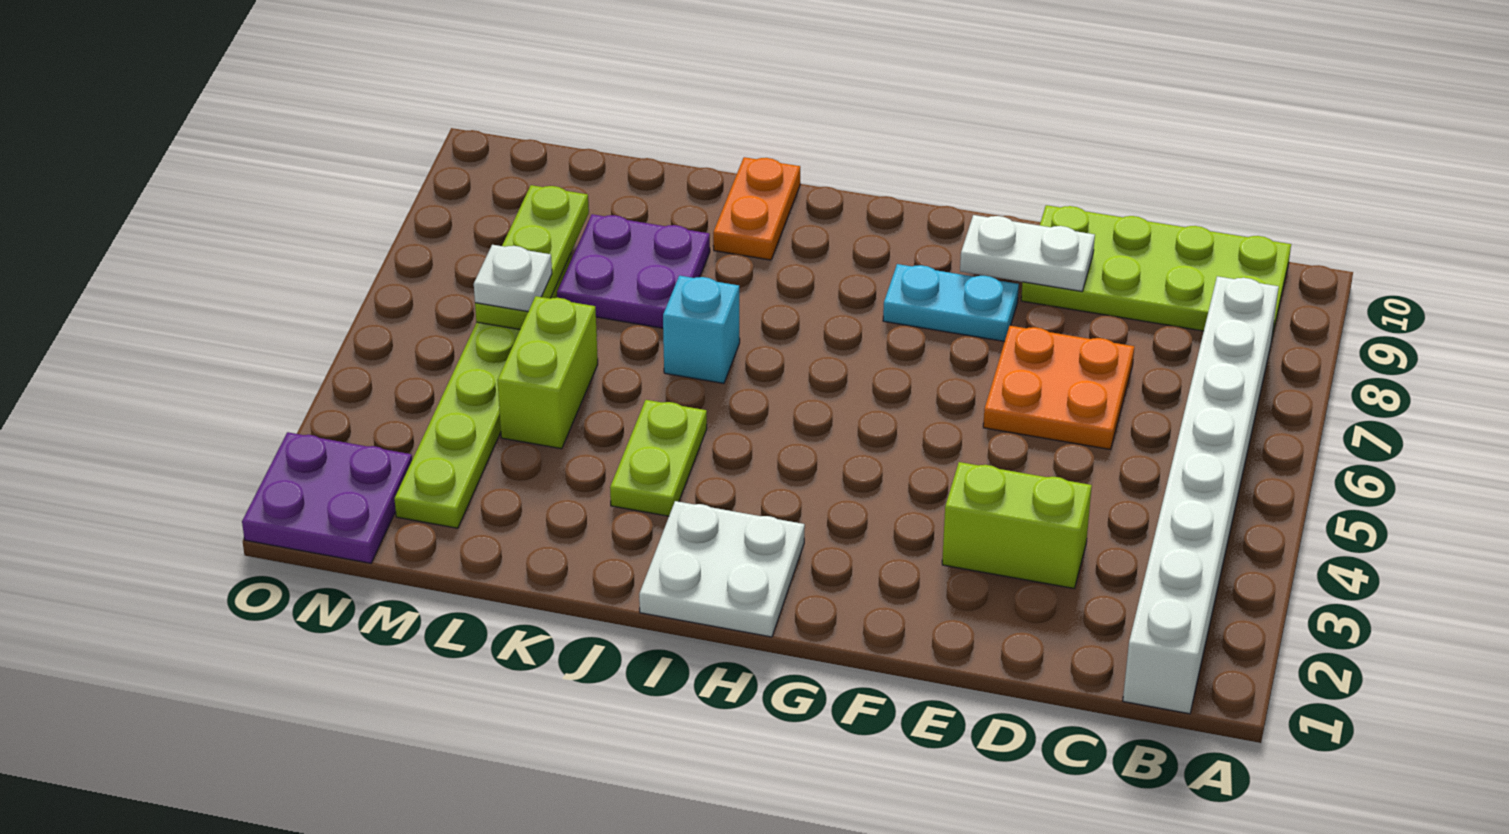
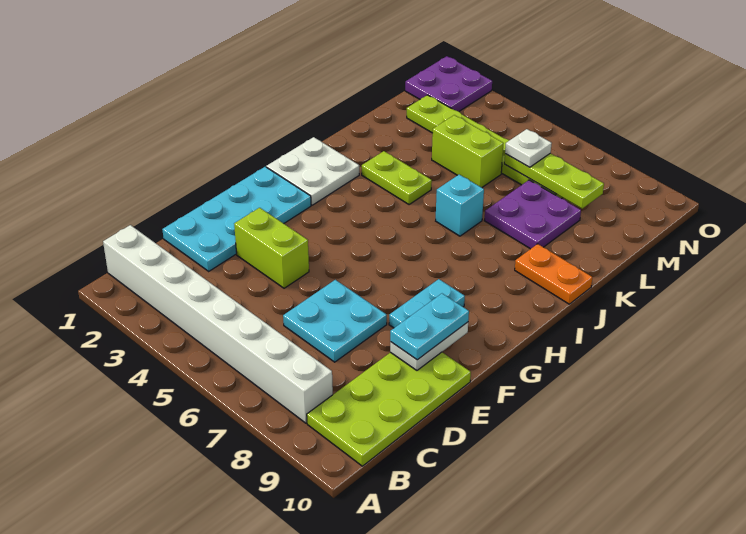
none -> cyan plate D1:G2 level 1
lime brick D3:E3 level 1 -> lime brick E3:E4 level 1
orange plate D6:E7 level 1 -> cyan plate D6:E7 level 1
none -> cyan plate E9:F9 level 3

